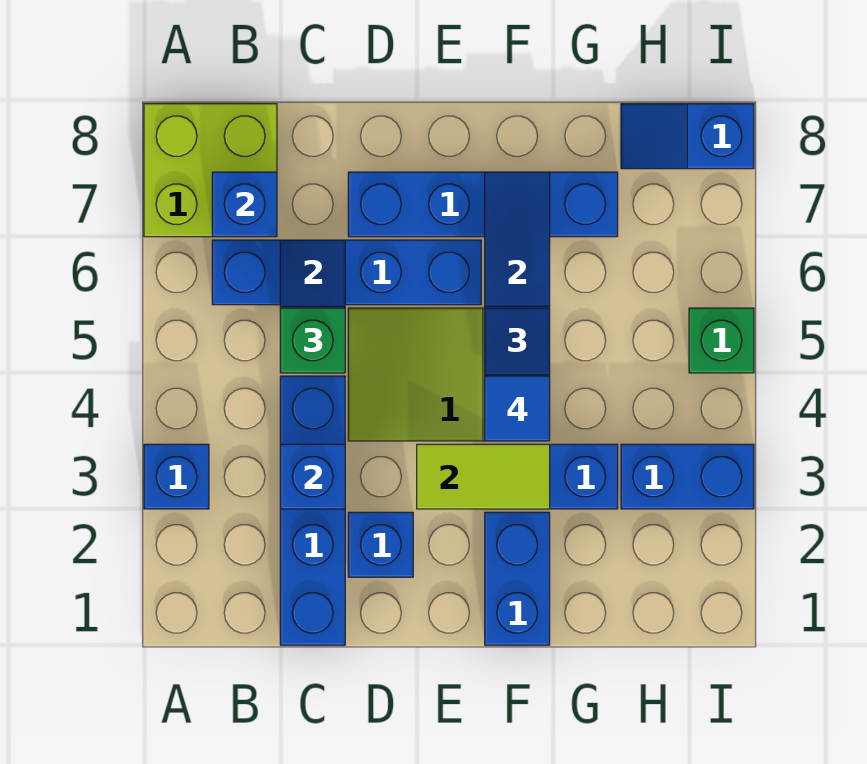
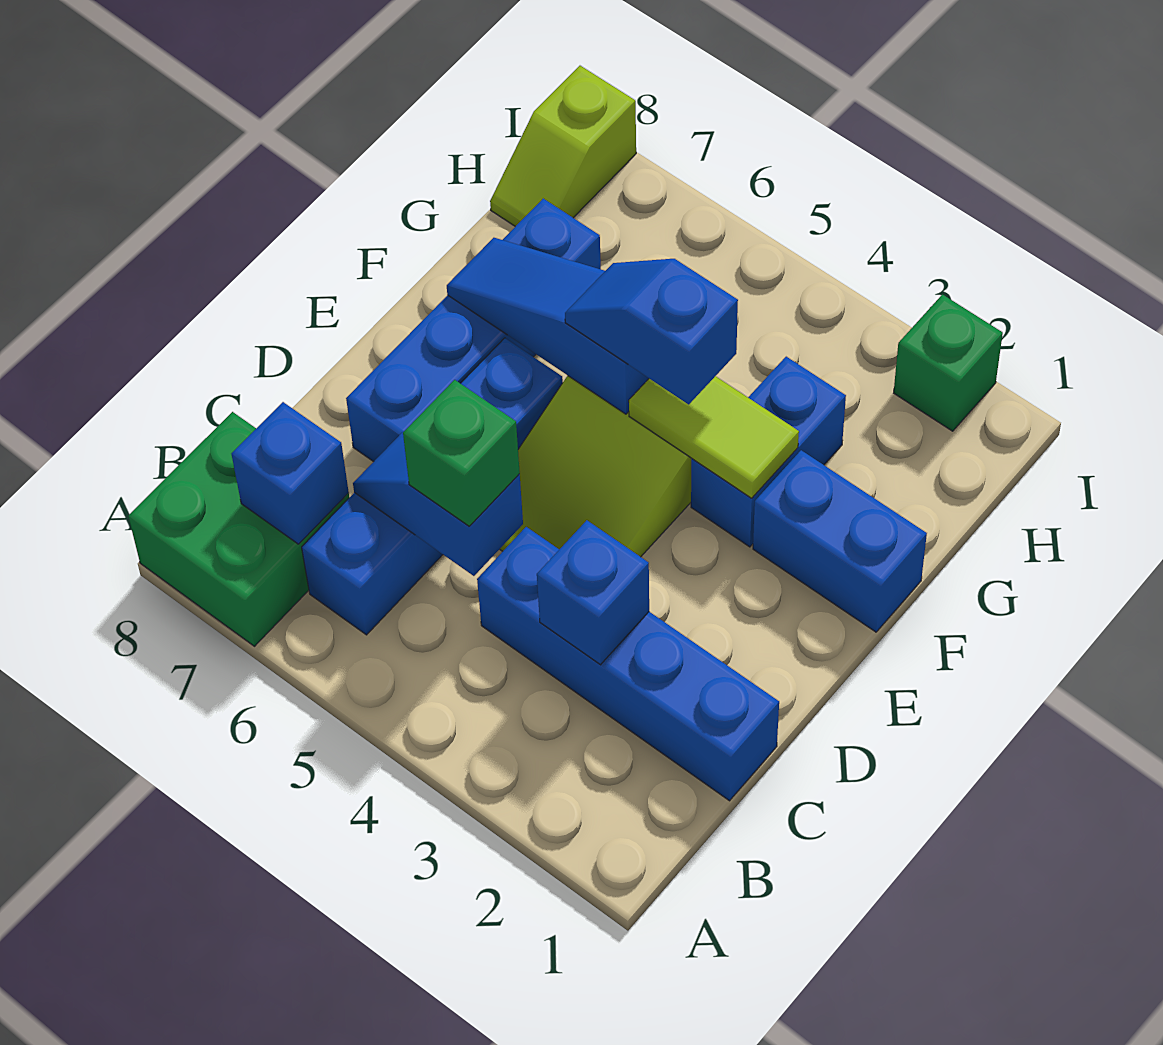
blue brick A3 level 1 -> none
lime brick A7:B8 level 1 -> green brick A7:B8 level 1
blue brick D2 level 1 -> none
lime tile E3:F3 level 2 -> lime tile F3:F4 level 2
blue tile F4 level 4 -> none
blue brick H3:I3 level 1 -> none
blue slope H8:I8 level 1 top I -> lime slope H8:I8 level 1 top I
green brick I5 level 1 -> green brick I2 level 1

